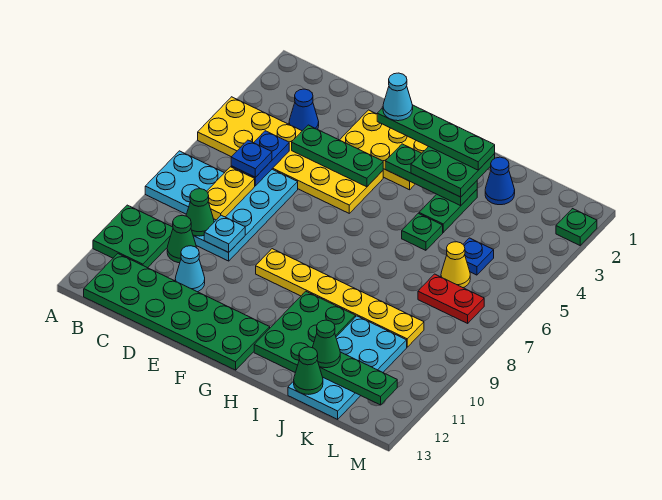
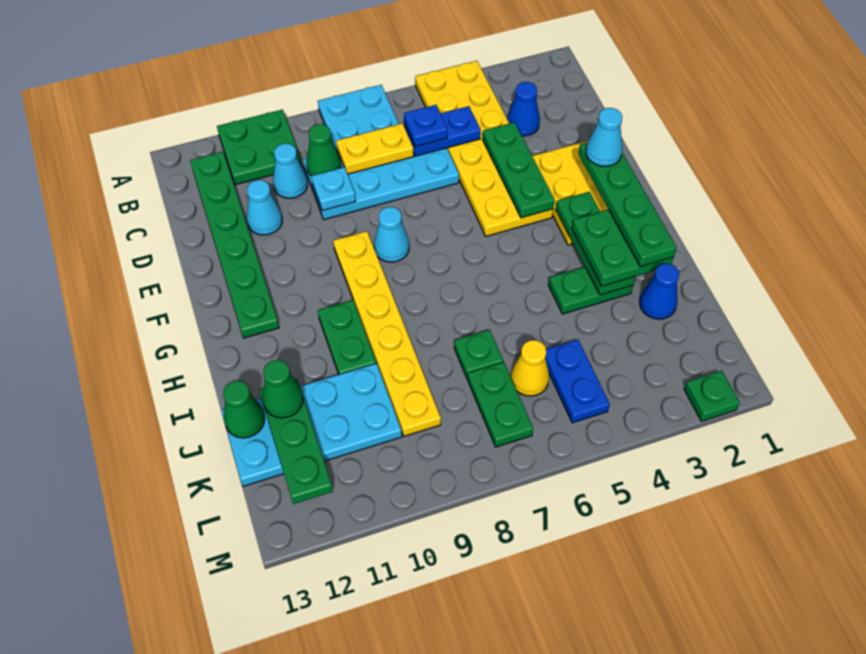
green plate B12:G13 level 1 -> green plate B12:G12 level 1
green cone C10 level 1 -> cyan cone C10 level 1
none -> cyan cone F8 level 1
green plate H10:I12 level 1 -> green plate H10:I10 level 1
green plate I5 level 1 -> green plate J7 level 1
blue plate K5 level 1 -> blue plate K5:L5 level 1
red plate K7:L7 level 1 -> green plate K7:L7 level 1

